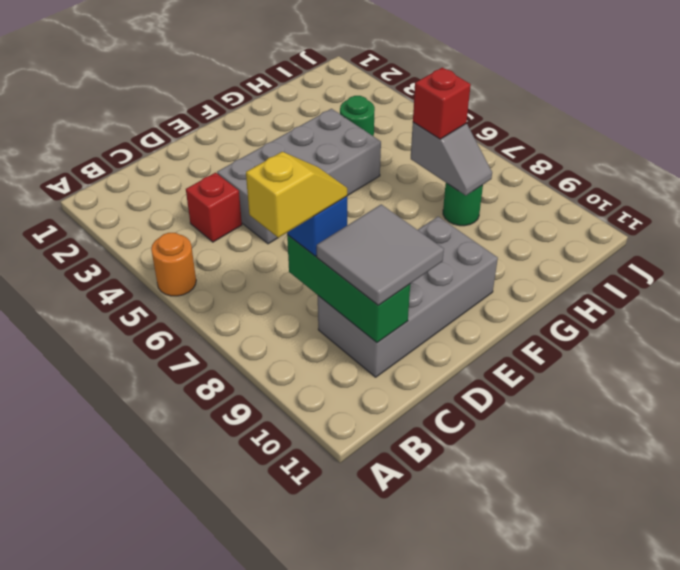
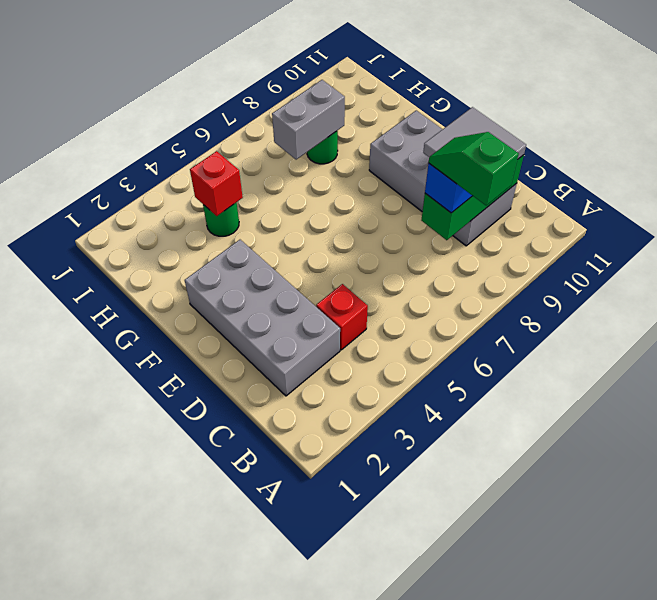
orange round brick A5 level 1 -> none
yellow slope B8:C8 level 4 top B -> green slope B8:C8 level 4 top B
grey brick D4:G5 level 1 -> grey brick C2:F3 level 1
grey slope H7:H8 level 2 top 7 -> grey brick H7:H8 level 2
red brick H7 level 3 -> red brick H4 level 2

